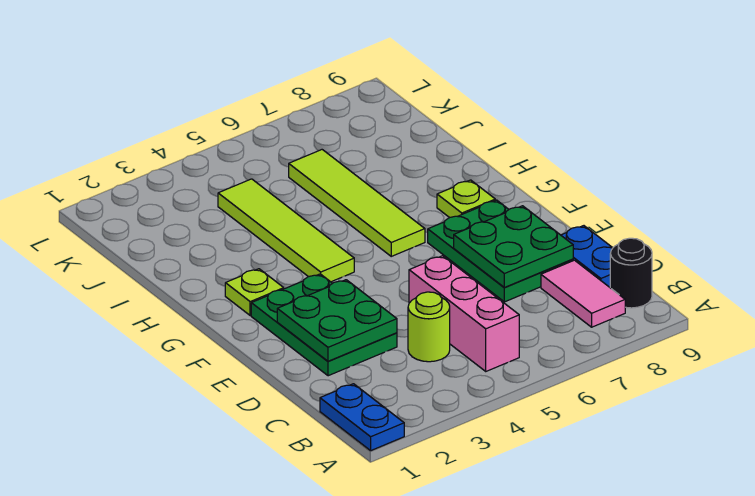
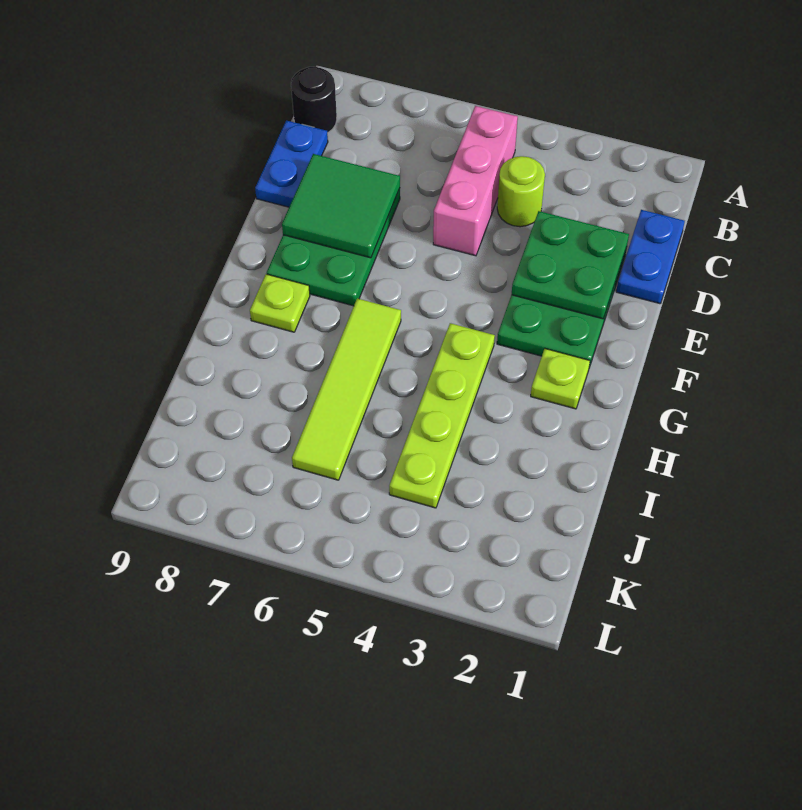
blue plate A1:B1 level 1 -> blue plate C1:D1 level 1
pink tile B8:C8 level 1 -> none
green plate D7:E8 level 2 -> green tile D7:E8 level 2
lime tile G4:J4 level 1 -> lime plate G4:J4 level 1

